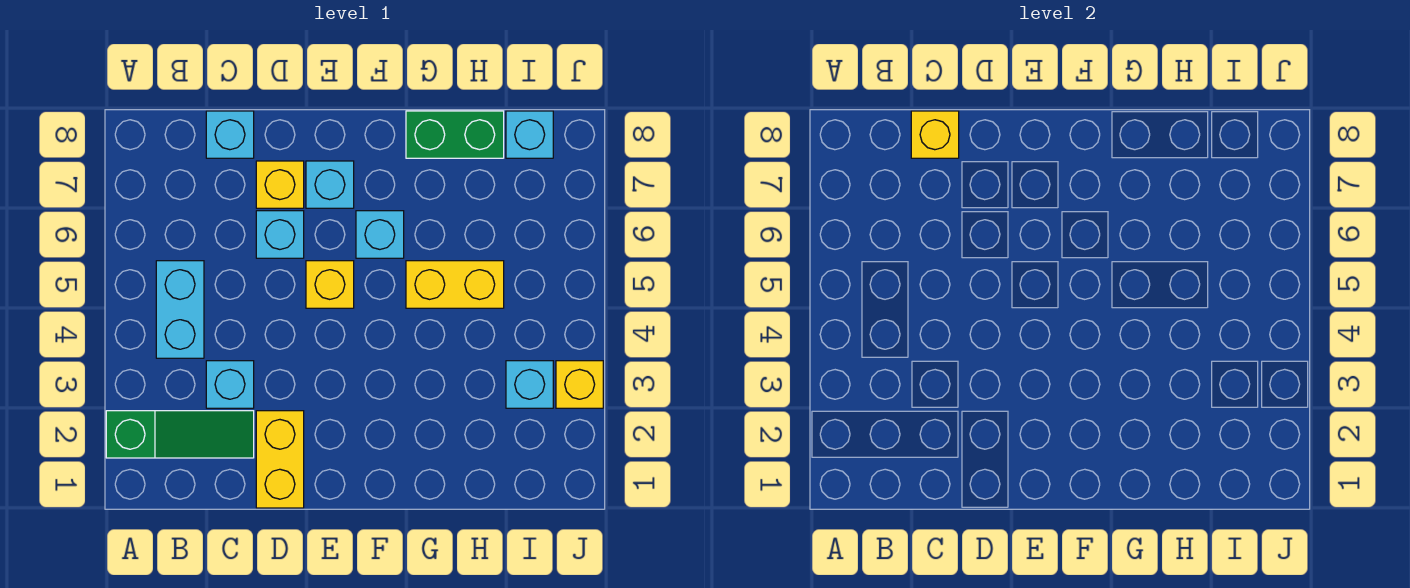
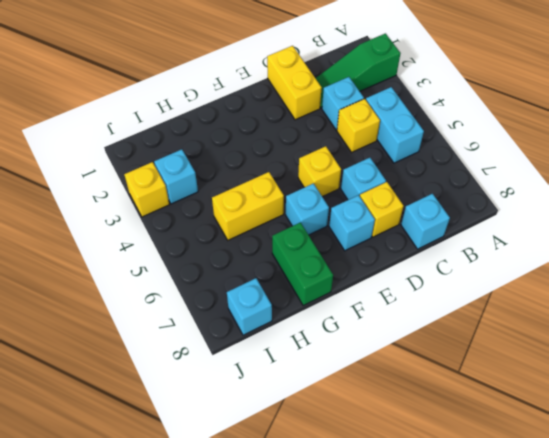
yellow brick C8 level 2 -> yellow brick C4 level 1
green brick G8:H8 level 1 -> green brick G7:G8 level 1

